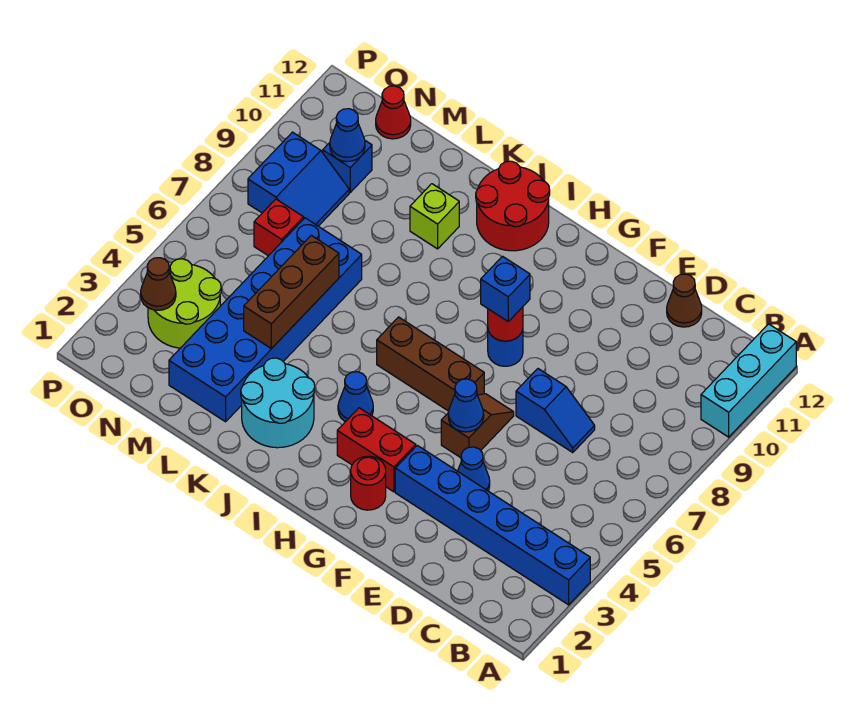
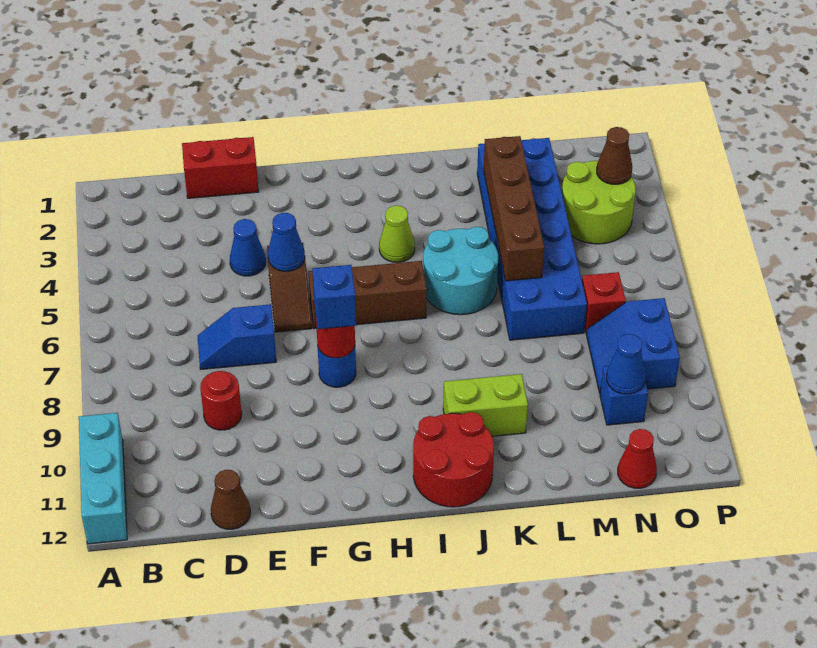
blue brick A3:F3 level 1 -> none
red round brick G2 level 1 -> red round brick D9 level 1
red brick G3:H3 level 1 -> red brick D1:E1 level 1
blue cone I4 level 1 -> lime cone I4 level 1
cyan round brick J2:K3 level 1 -> cyan round brick J5:K6 level 1
lime brick K10 level 1 -> lime brick J10:K10 level 1
brown brick L4:L6 level 2 -> brown brick L3:L6 level 2

